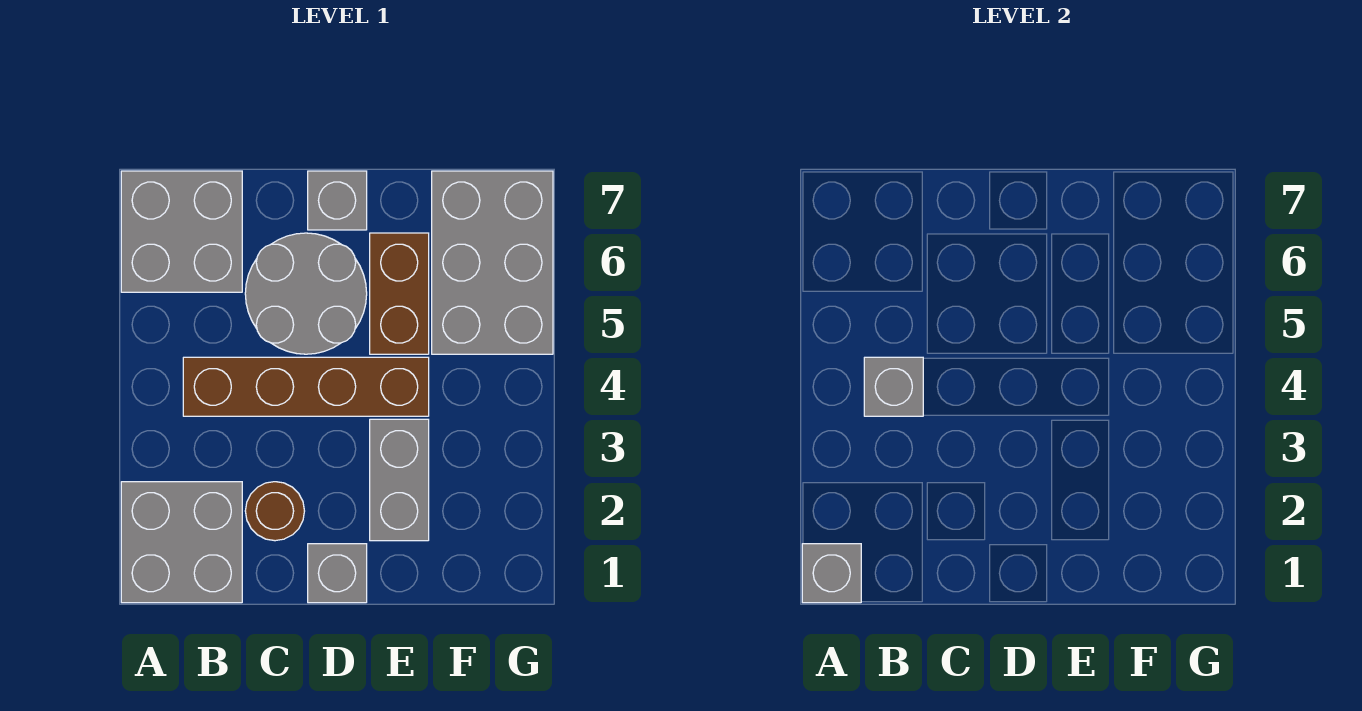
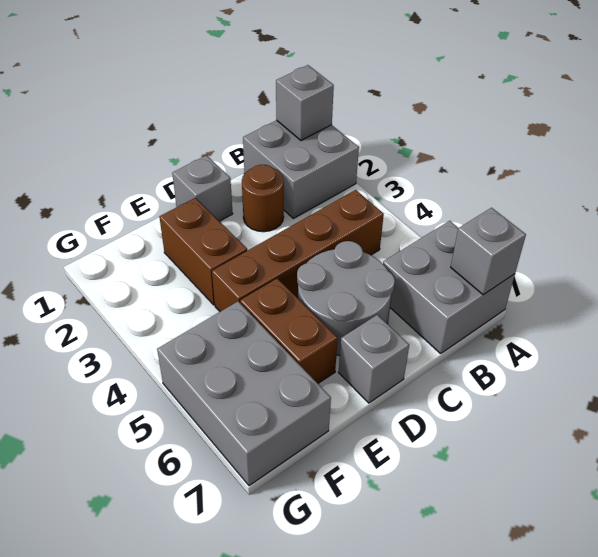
grey brick B4 level 2 -> grey brick A7 level 2
grey brick E2:E3 level 1 -> brown brick E2:E3 level 1

